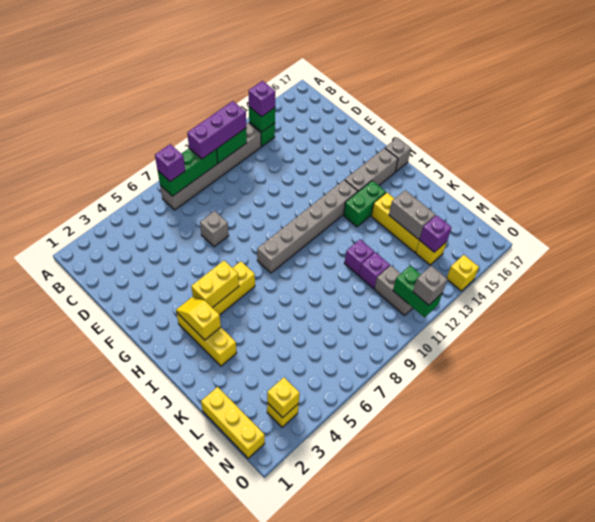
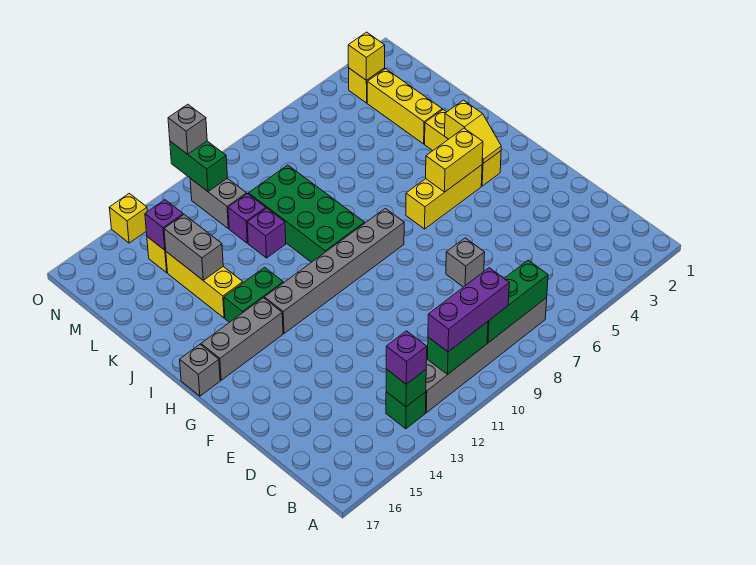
purple brick B7 level 3 -> none
none -> green brick I9:L10 level 1
yellow brick L1:N1 level 1 -> yellow brick K3:M3 level 1

